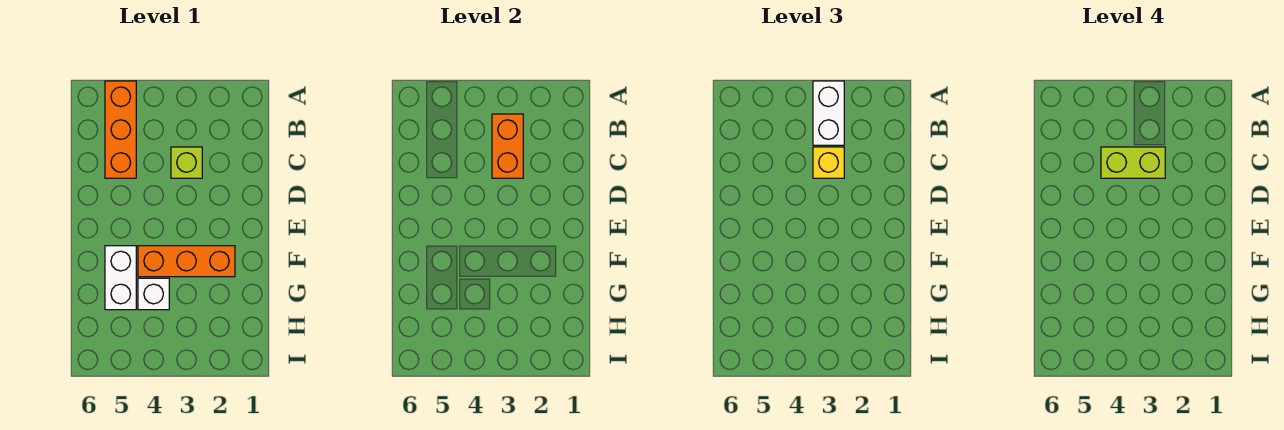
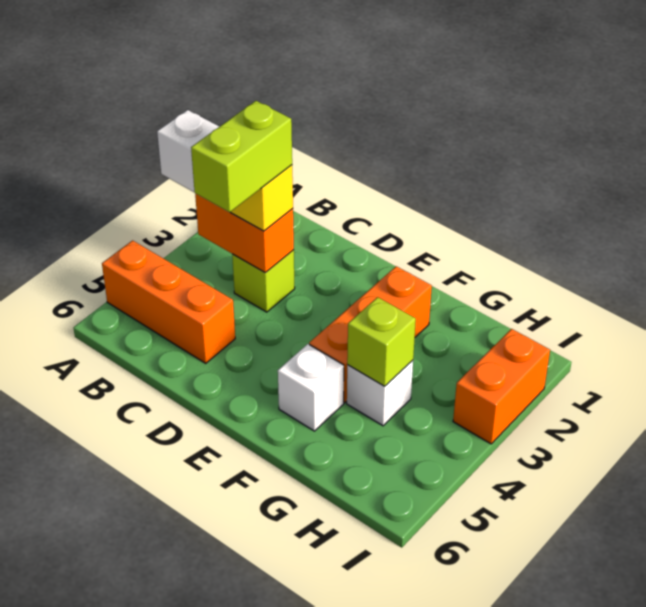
white brick F5:G5 level 1 -> white brick F5 level 1
none -> lime brick G4 level 2
none -> orange brick I2:I3 level 1

